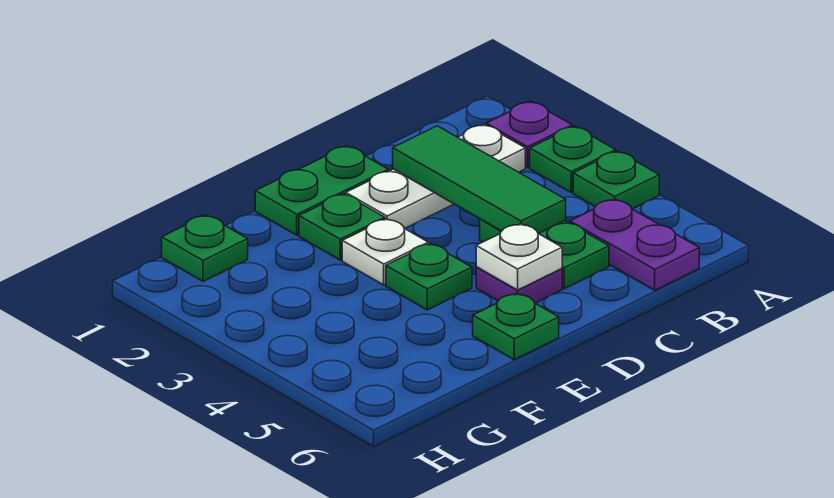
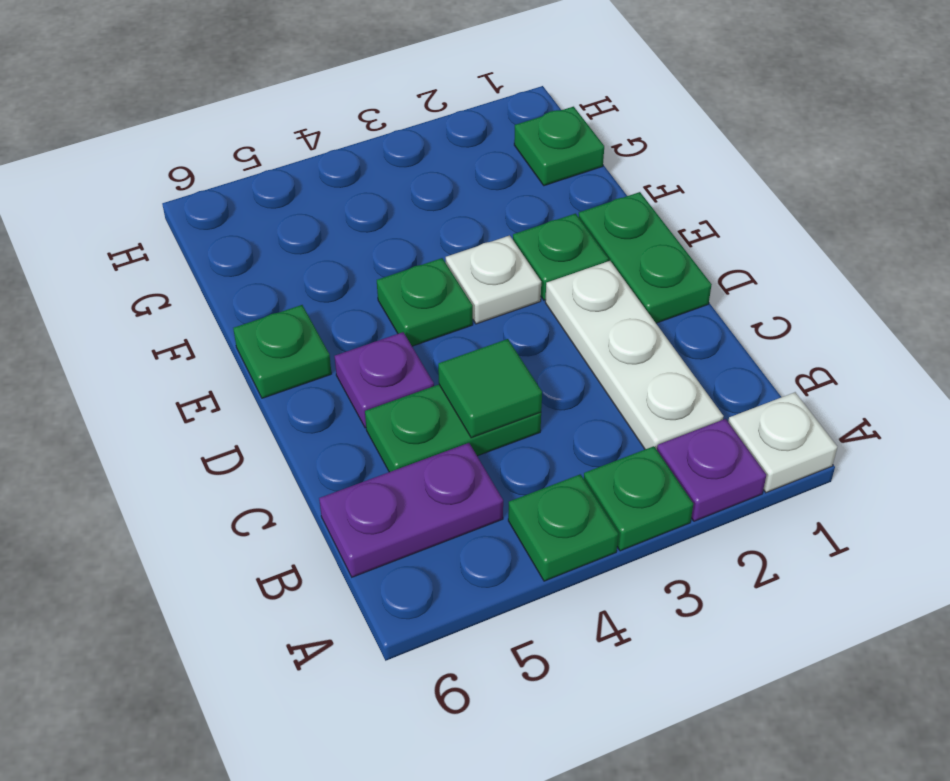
green tile C2:C4 level 2 -> green tile C4 level 2
white plate D5 level 2 -> white plate A1 level 1

